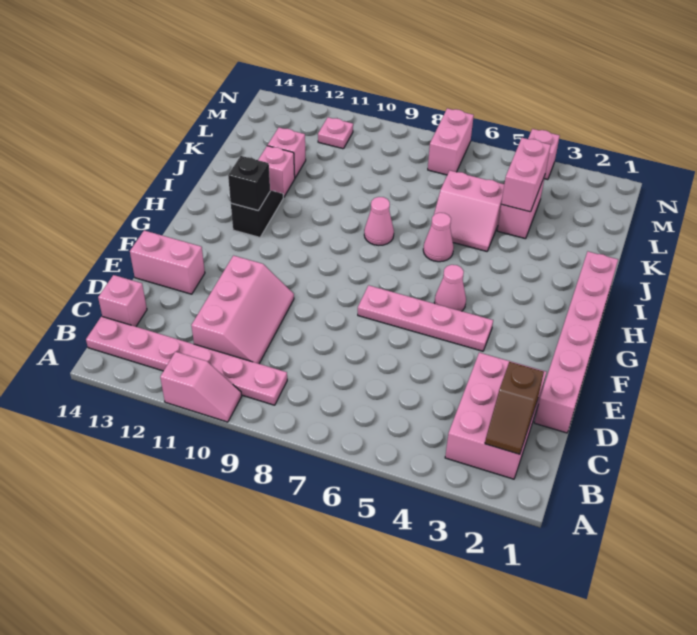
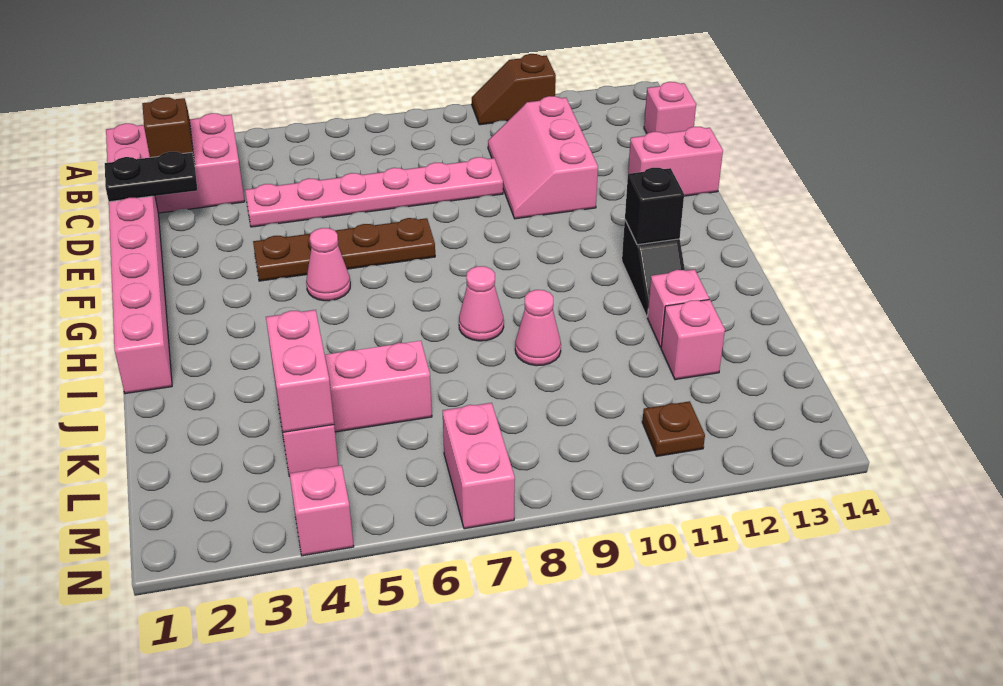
pink slope A10:A11 level 1 top 11 -> brown slope A10:A11 level 1 top 11
pink brick B2:D3 level 1 -> pink brick B1:C3 level 1
pink plate B9:B14 level 1 -> pink plate D4:D9 level 1
none -> black plate D1:D2 level 2
pink plate F4:F7 level 1 -> brown plate F4:F7 level 1
pink cone I6 level 1 -> pink cone J9 level 1
pink plate M11 level 1 -> brown plate M11 level 1

